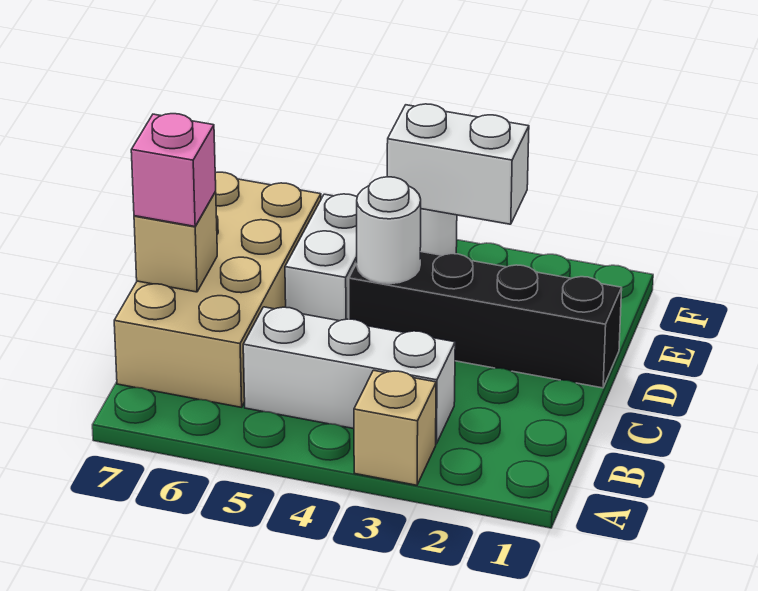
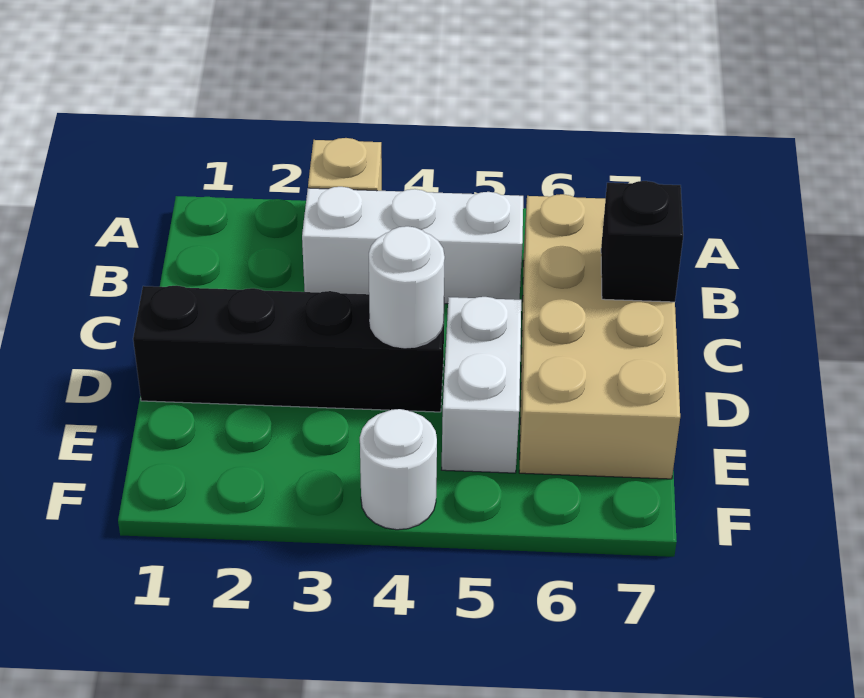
tan brick C7 level 2 -> black brick C7 level 2
pink brick C7 level 3 -> none
white brick F3:F4 level 2 -> none

